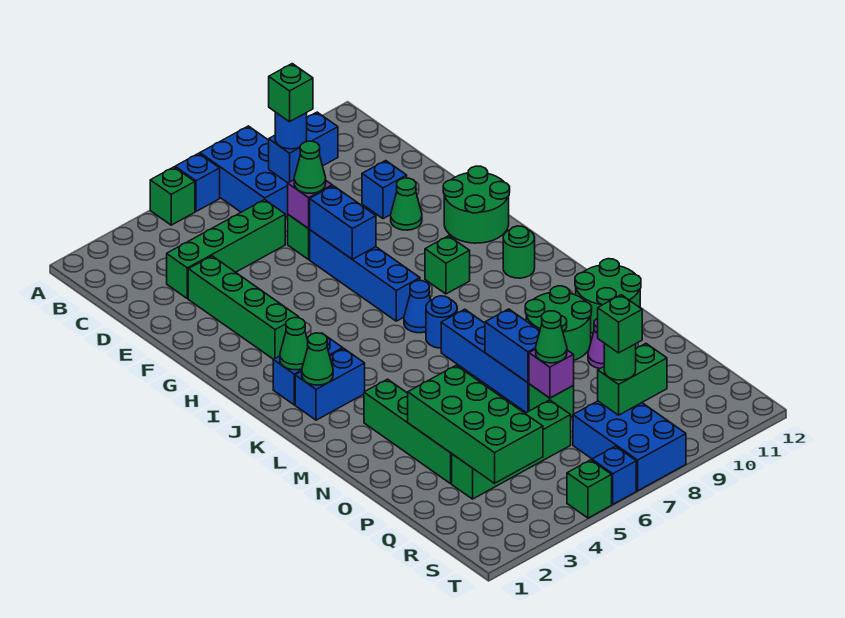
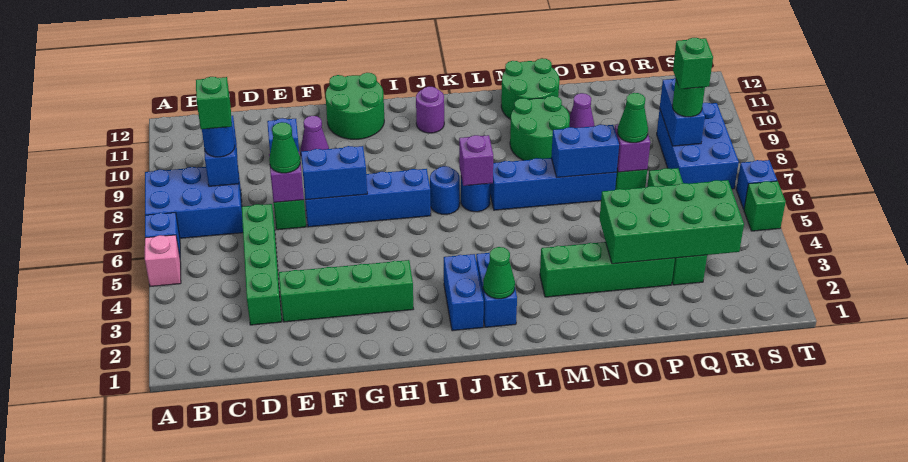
green brick A5 level 1 -> pink brick A5 level 1
green cone F10 level 1 -> purple cone F10 level 1
green brick I9 level 1 -> none
green cone J2 level 2 -> none
blue cone J7 level 1 -> blue round brick J7 level 1
green round brick J11 level 1 -> purple round brick J11 level 1
none -> purple brick K7 level 2
blue brick R7:T8 level 1 -> blue brick R7:S9 level 1
green brick R8:R9 level 2 -> blue brick R8:R9 level 2

